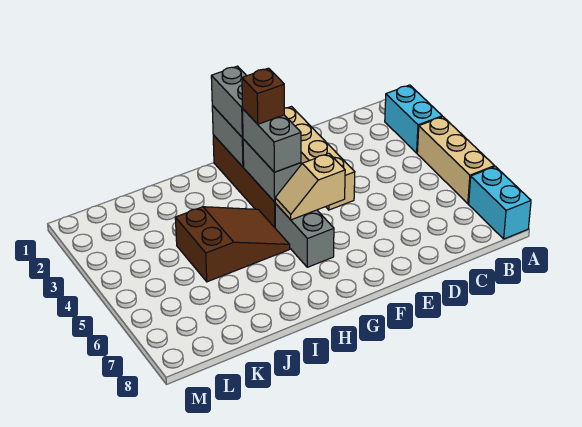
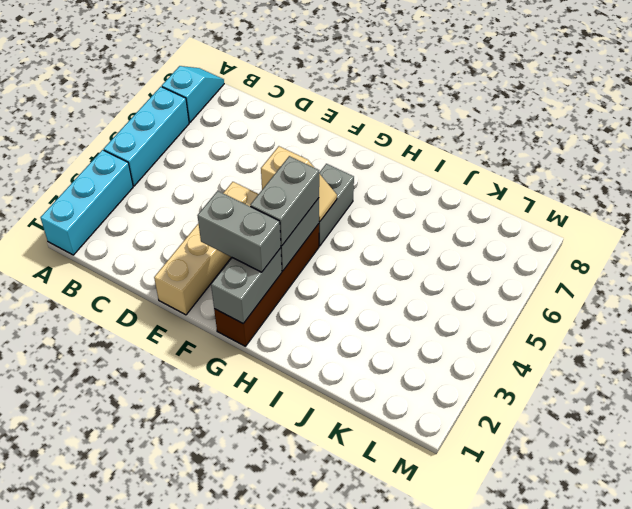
cyan brick A2:A3 level 1 -> cyan brick A1:A3 level 1
tan brick A4:A6 level 1 -> cyan brick A4:A6 level 1
cyan brick A7:A8 level 1 -> cyan slope A7:A8 level 1 top 7
grey brick G1:G2 level 3 -> grey brick F2:G2 level 3
brown brick G3 level 4 -> none
brown slope H4:J5 level 1 top J -> none

